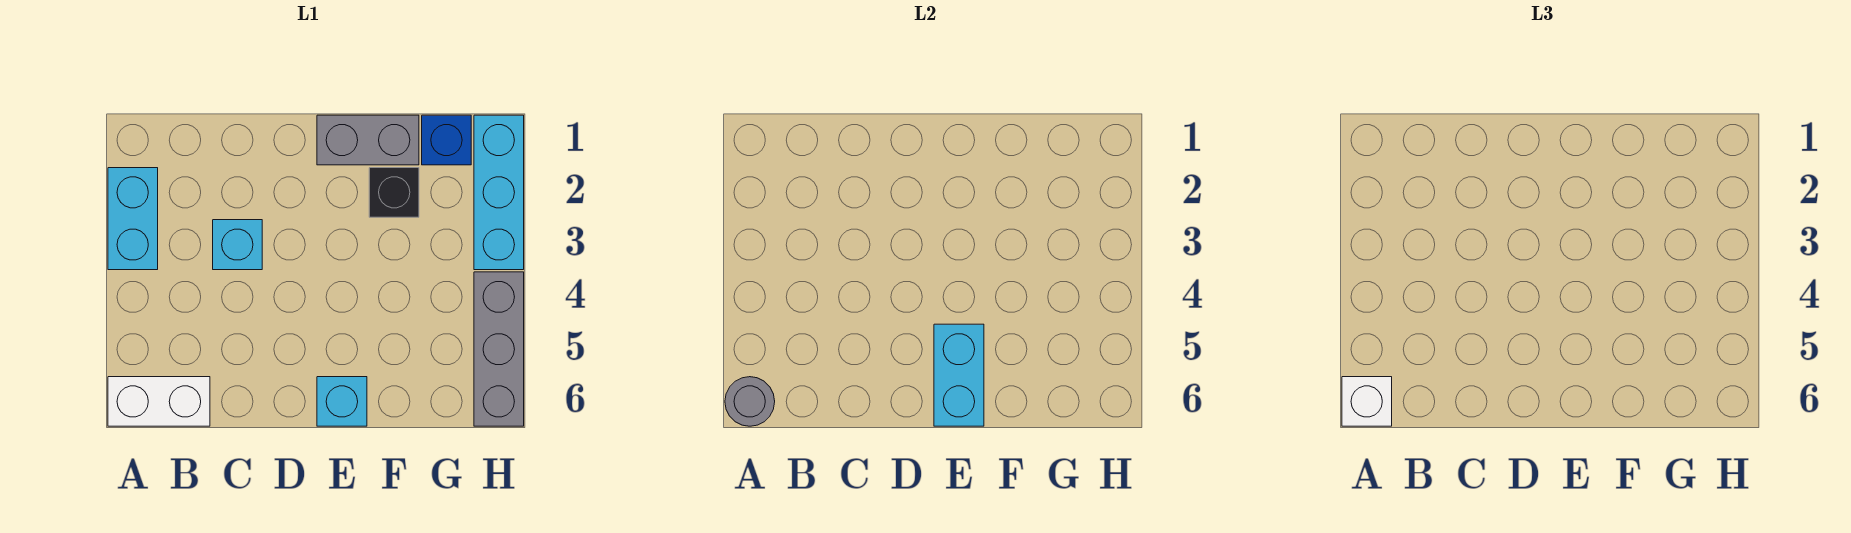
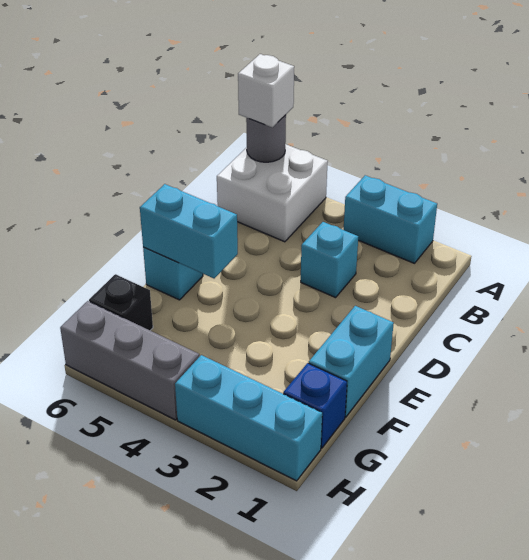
white brick A6:B6 level 1 -> white brick A5:B6 level 1
grey brick E1:F1 level 1 -> cyan brick E1:F1 level 1
black brick F2 level 1 -> black brick G6 level 1

